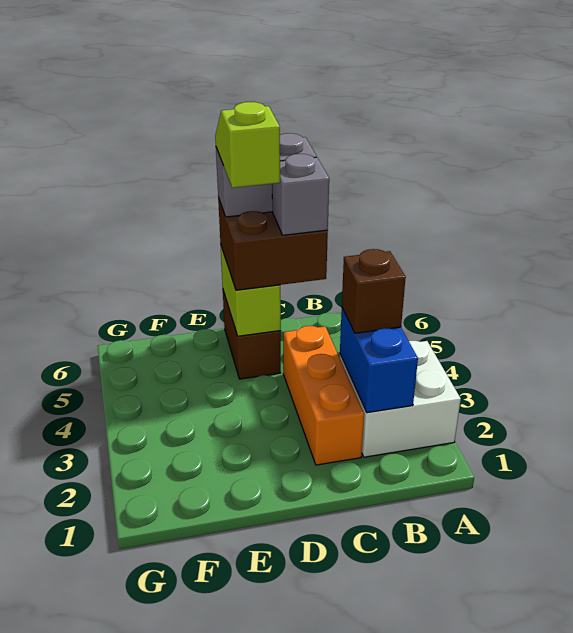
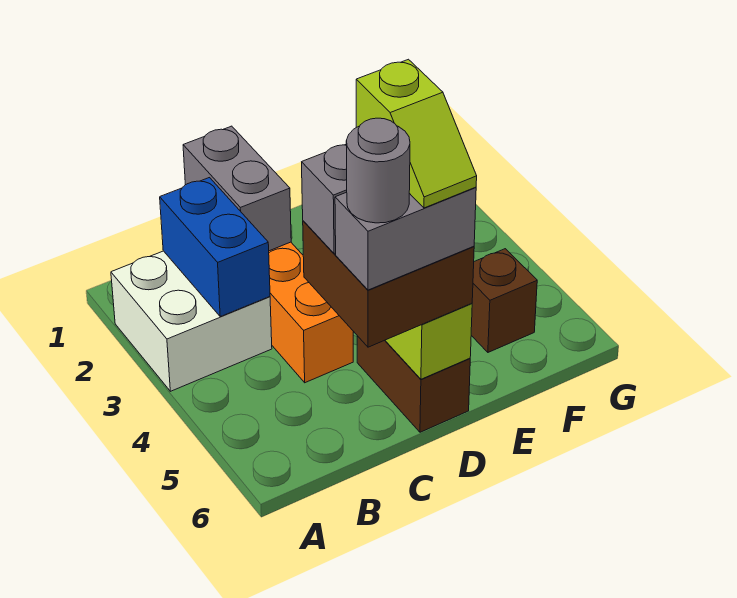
brown brick B3 level 3 -> brown brick F5 level 1
none -> grey brick C1:C2 level 2
none -> grey round brick C6 level 5

